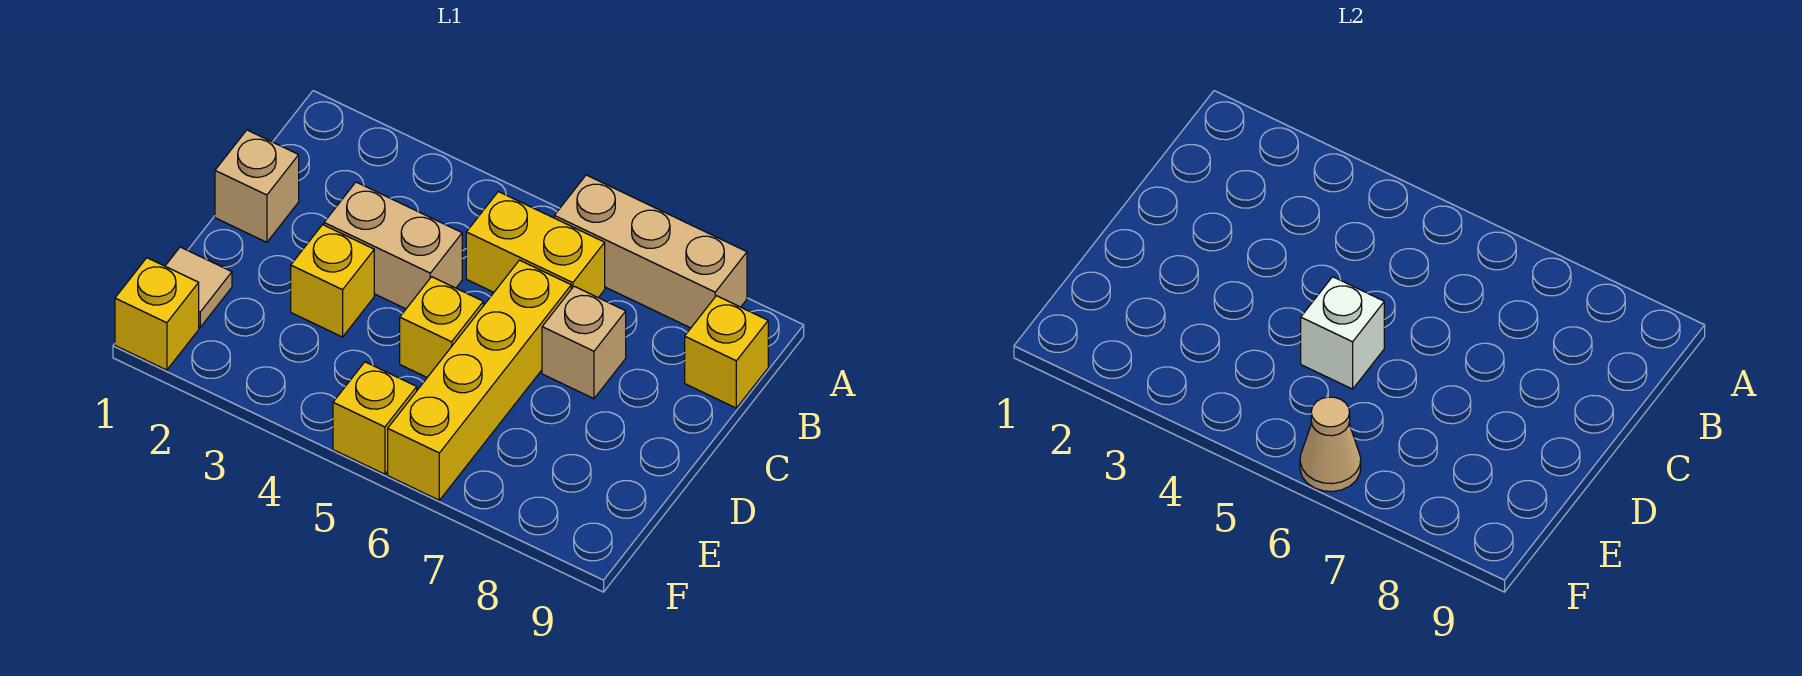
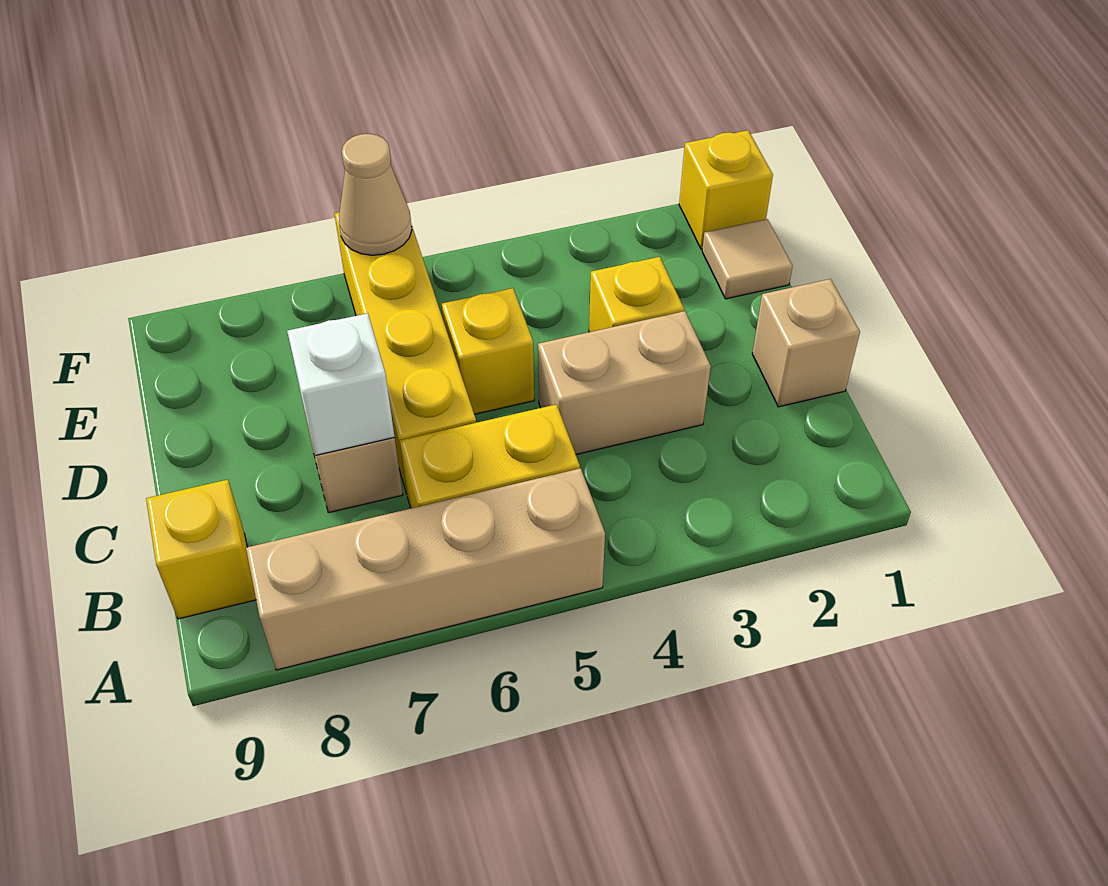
tan brick A6:A8 level 1 -> tan brick A5:A8 level 1
white brick D5 level 2 -> white brick C7 level 2
yellow brick F5 level 1 -> none

